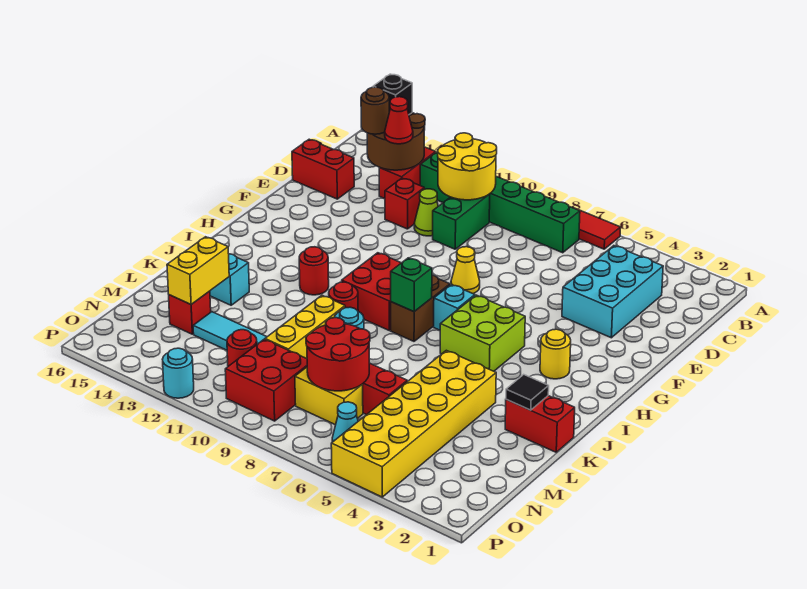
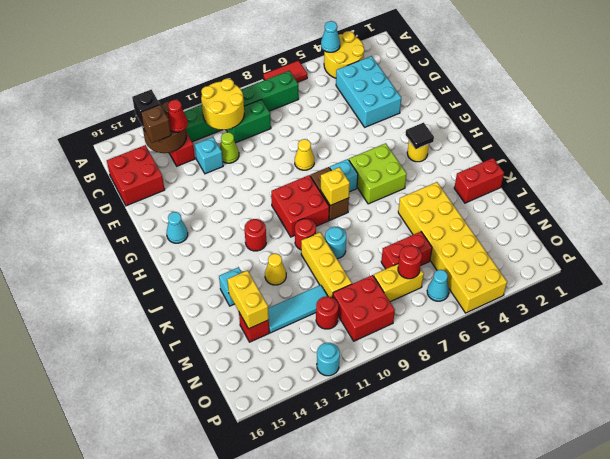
none -> yellow round brick A3:B4 level 1
none -> cyan cone A4 level 2
green brick C10:D10 level 1 -> green brick C9:C10 level 1
brown round brick C14 level 3 -> brown brick C14 level 3
red brick D12 level 1 -> cyan brick D12 level 1
red brick D15:D16 level 1 -> red brick C15:D16 level 1
none -> cyan cone G15 level 1
green brick I8 level 2 -> yellow brick I8 level 2
black tile K2 level 2 -> black tile H3 level 2
none -> yellow cone K12 level 1
red round brick M7:N8 level 2 -> red round brick N7 level 2

